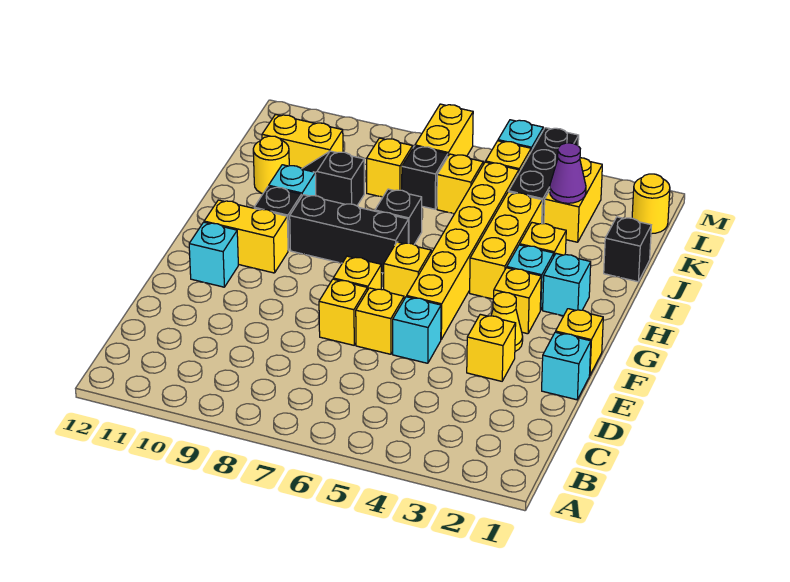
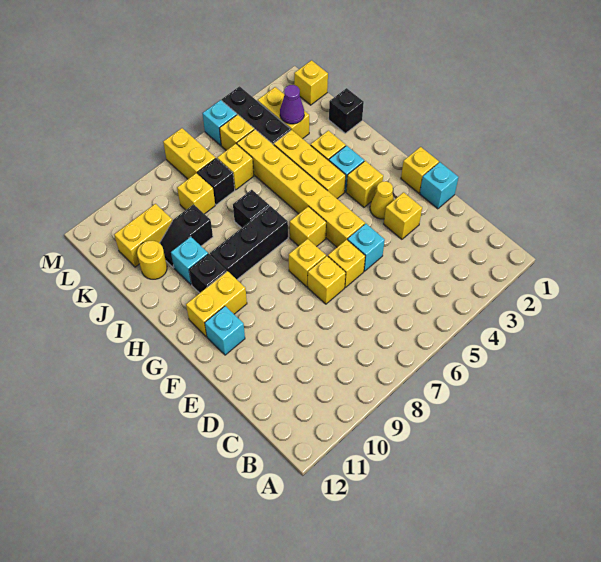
cyan brick H2 level 1 -> none
yellow round brick L1 level 1 -> yellow brick L1 level 1

